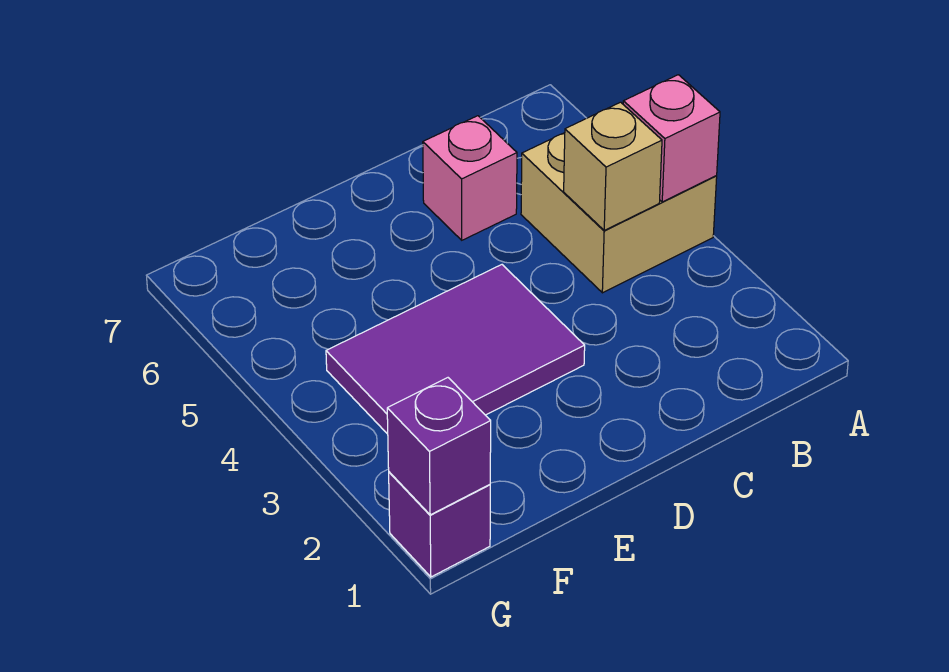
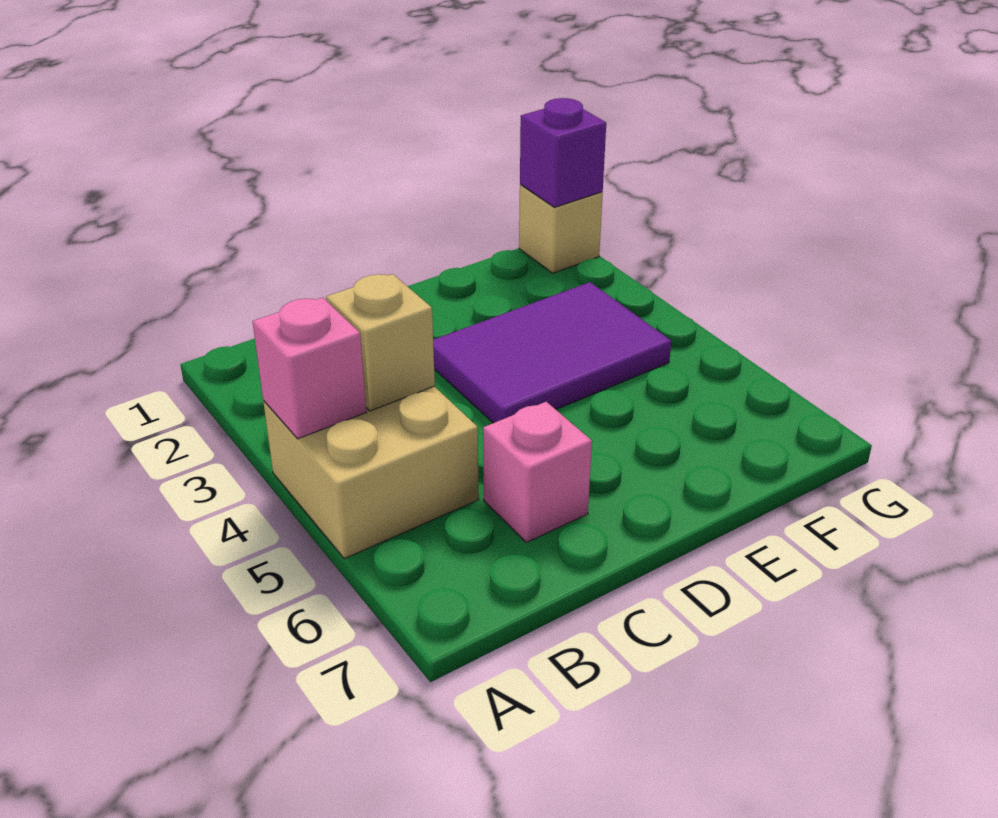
purple brick G1 level 1 -> tan brick G1 level 1

